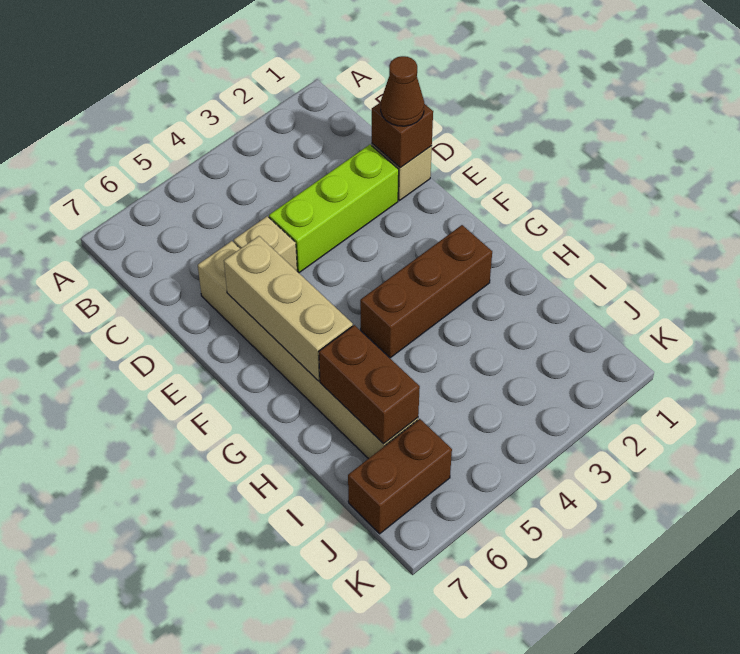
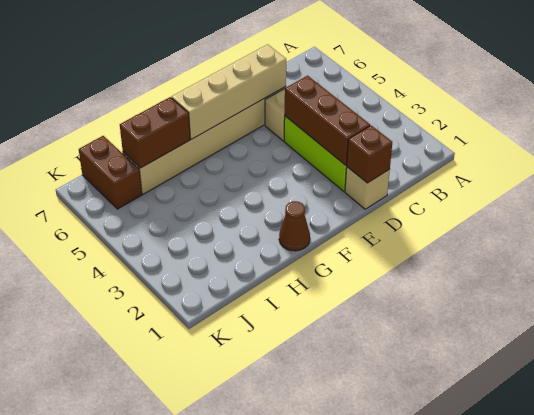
brown cone D1 level 3 -> brown cone G1 level 1
tan brick E6:G6 level 2 -> tan brick D6:G6 level 2
brown brick G2:G4 level 1 -> brown brick D2:D4 level 2

